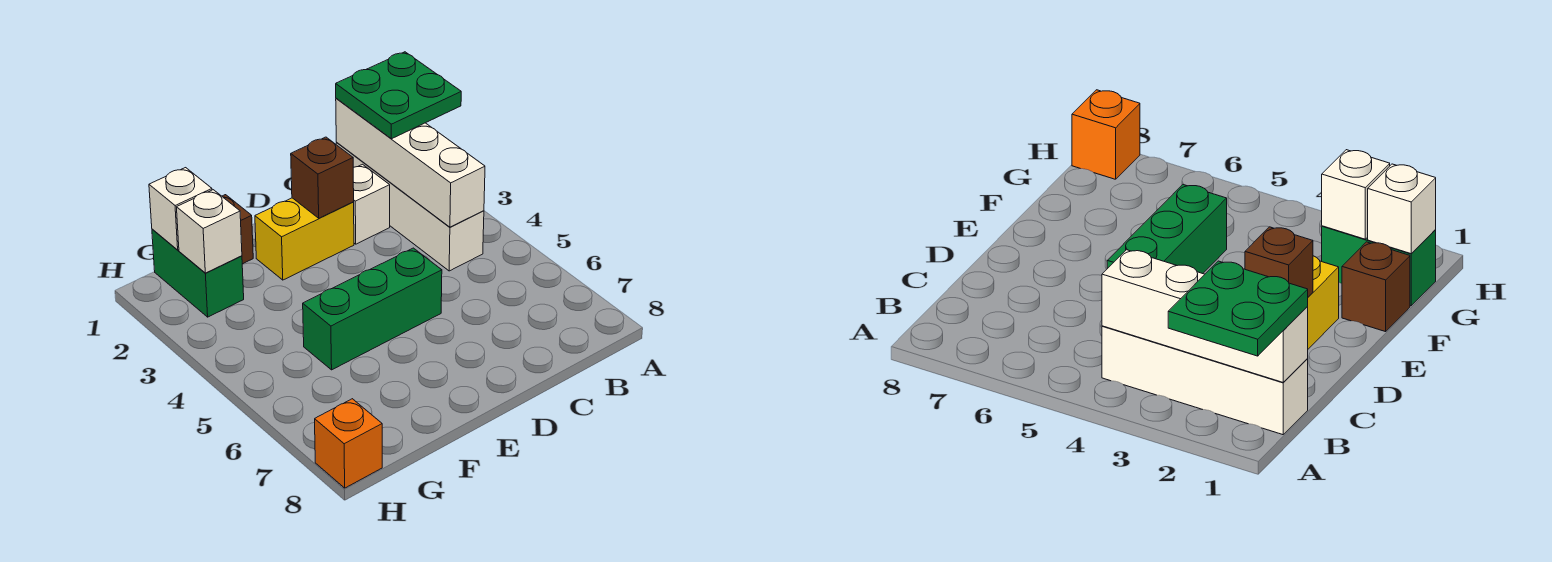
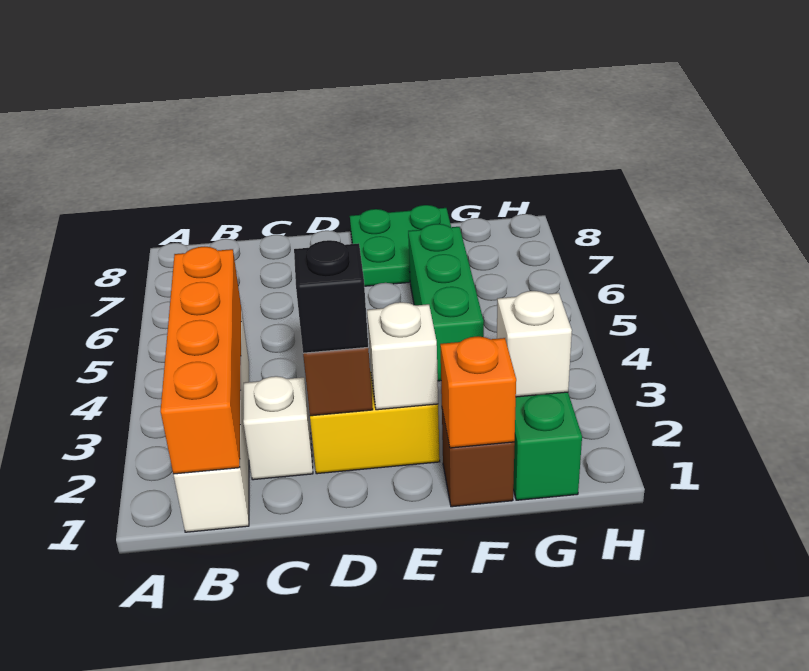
green plate A1:B2 level 3 -> green plate E7:F8 level 1
white brick B1:B4 level 2 -> orange brick B1:B4 level 2
none -> black brick D2 level 3
green brick D5:F5 level 1 -> green brick F4:F6 level 1
white brick G1 level 2 -> white brick E2 level 2
orange brick H8 level 1 -> orange brick F1 level 2

